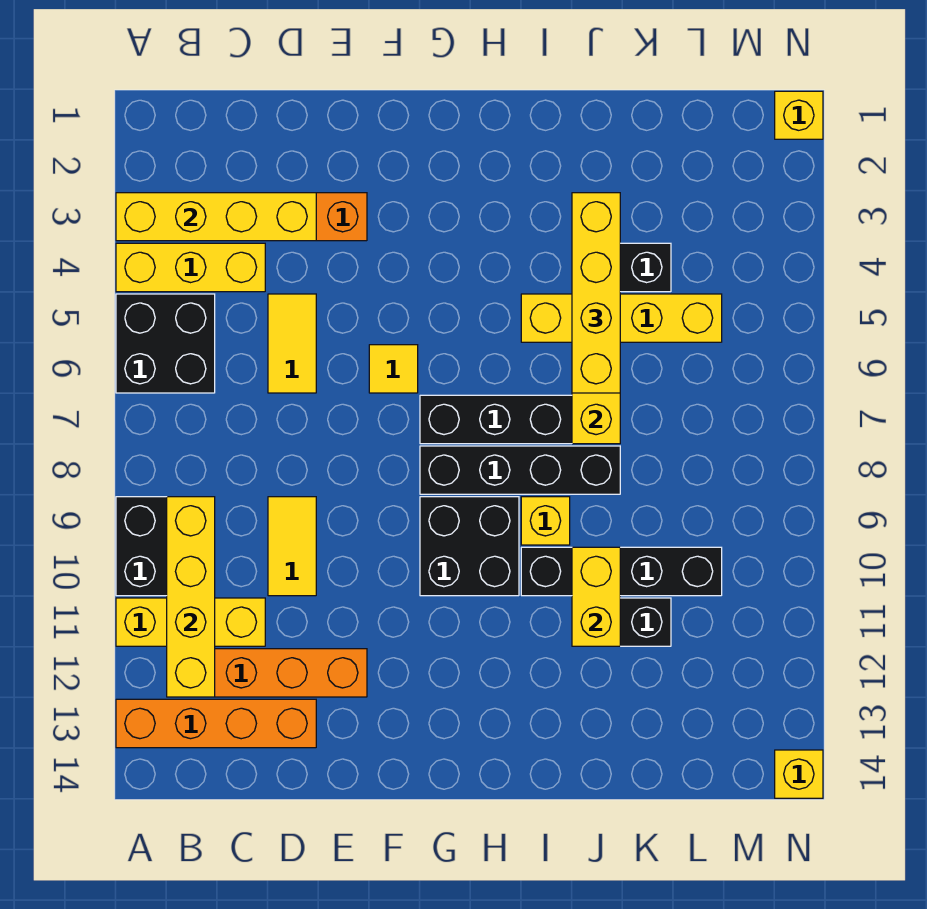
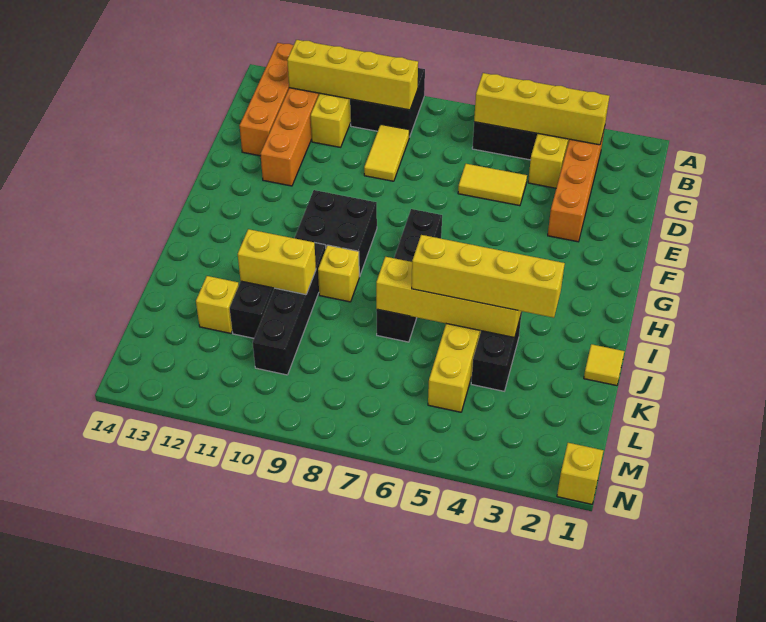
yellow brick A3:D3 level 2 -> yellow brick B3:B6 level 2
yellow tile D9:D10 level 1 -> yellow tile C9:D9 level 1
yellow tile F6 level 1 -> yellow tile J1 level 1
black brick G8:J8 level 1 -> none
yellow brick N14 level 1 -> yellow brick K12 level 1

